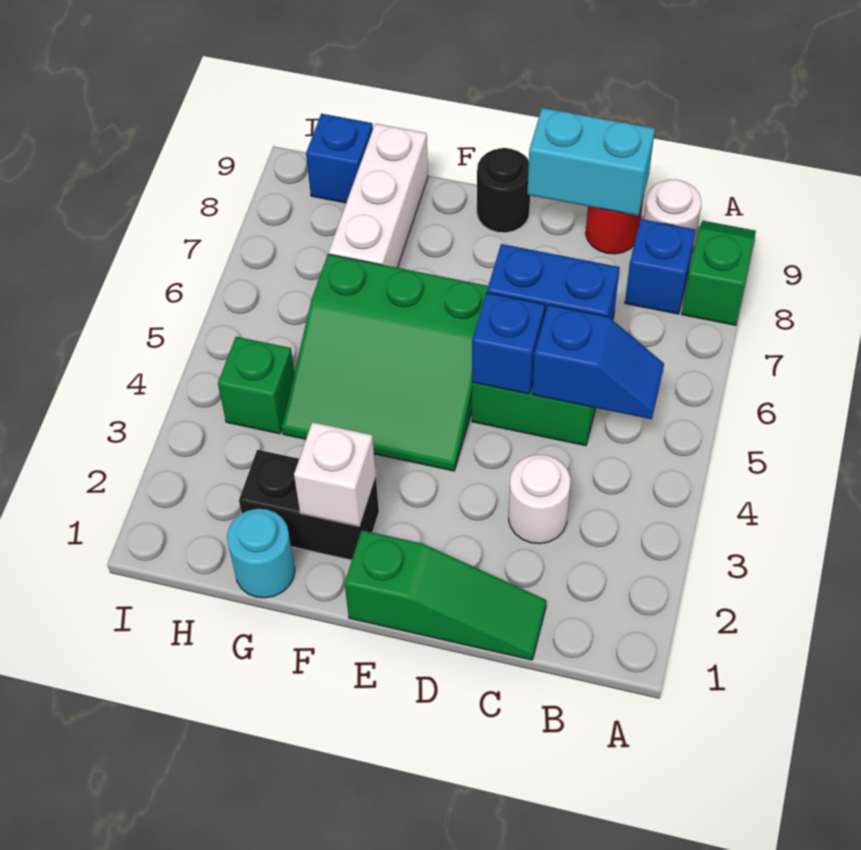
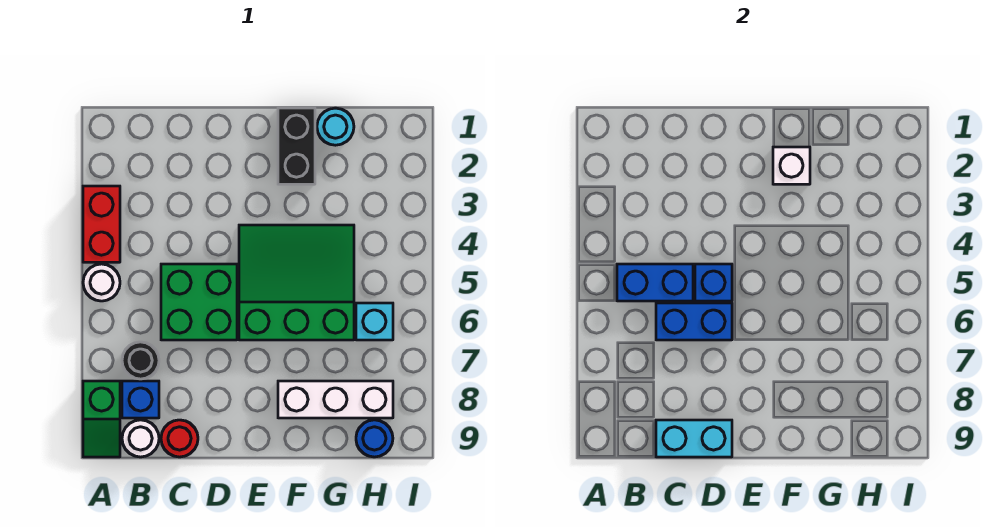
none -> red brick A3:A4 level 1
blue slope B5:C5 level 2 top C -> blue brick B5:C5 level 2
green slope C1:E1 level 1 top E -> none
white round brick C3 level 1 -> white round brick A5 level 1
black round brick E9 level 1 -> black round brick B7 level 1
black brick F2:G2 level 1 -> black brick F1:F2 level 1
white brick G7:G9 level 1 -> white brick F8:H8 level 1
green brick H4 level 1 -> none
none -> cyan brick H6 level 1
blue brick H9 level 1 -> blue round brick H9 level 1

